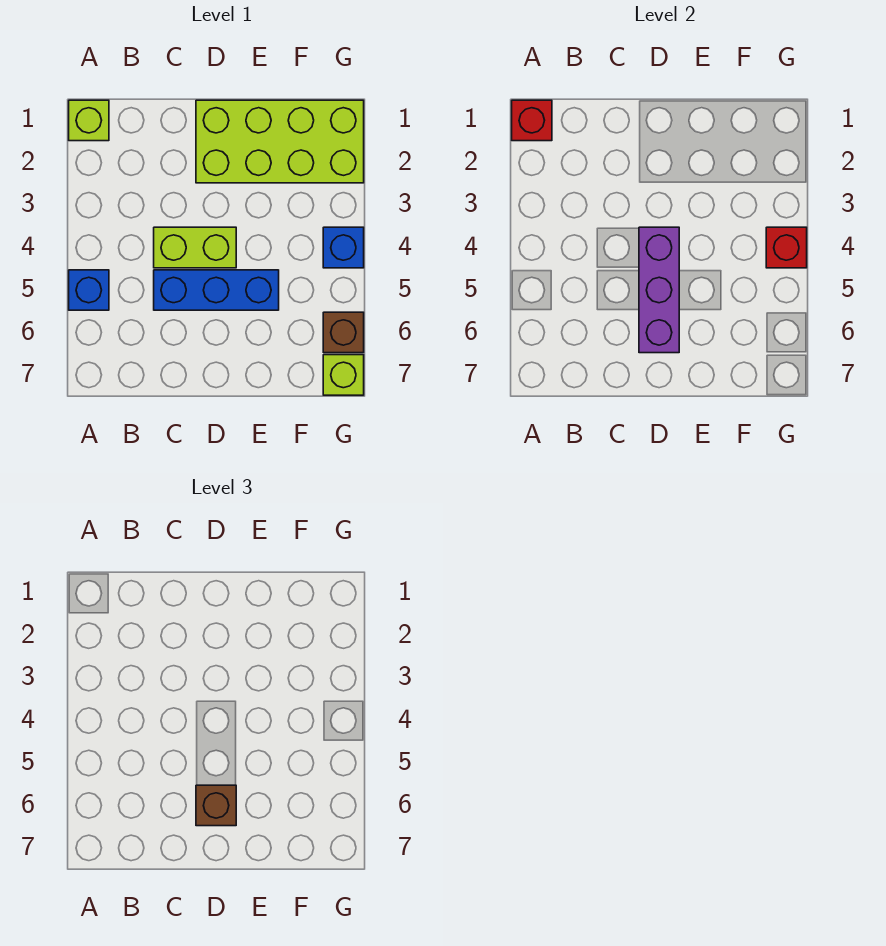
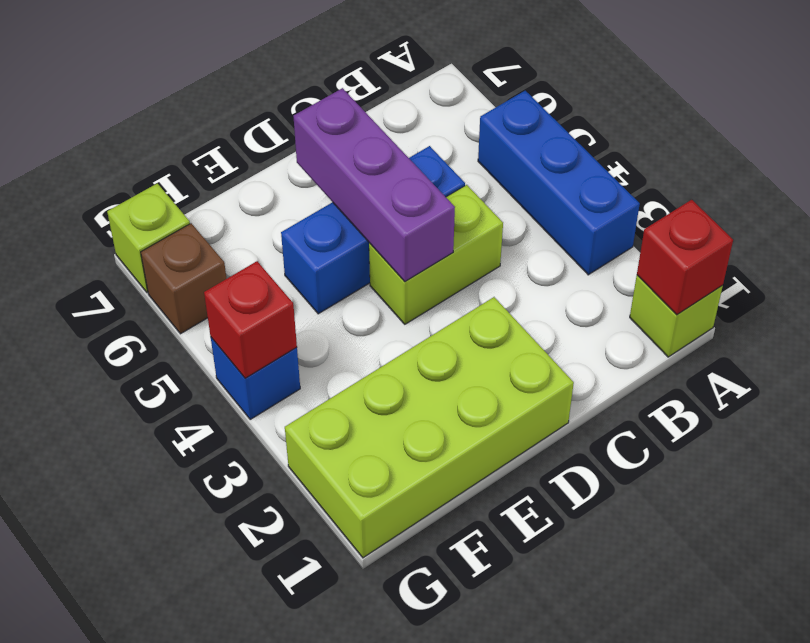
blue brick A5 level 1 -> blue brick A3:A5 level 1
brown brick D6 level 3 -> none

